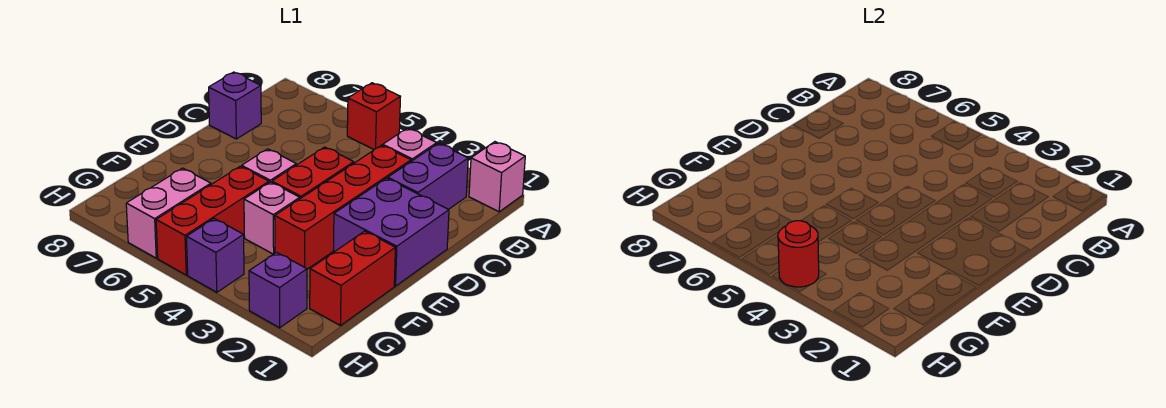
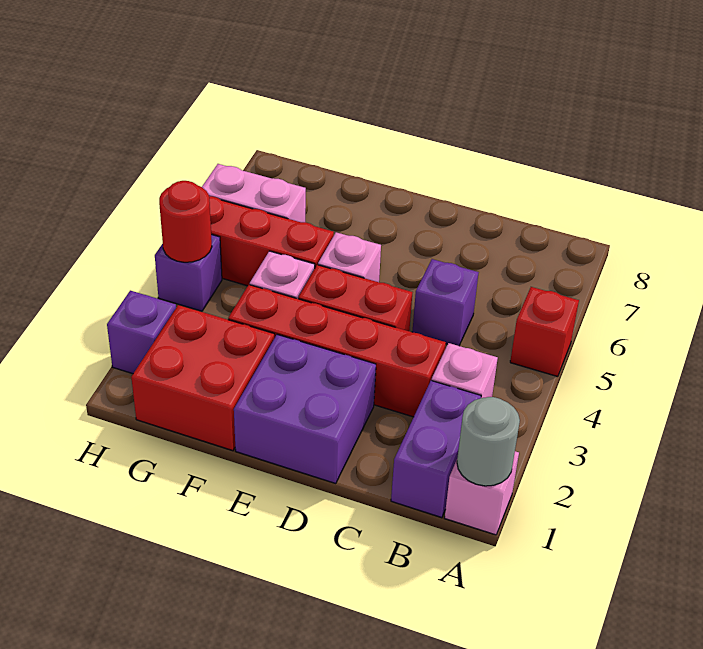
none -> grey round brick A1 level 2
purple brick B2:C2 level 1 -> purple brick B1:B2 level 1
purple brick C8 level 1 -> purple brick C5 level 1
red brick F1:G1 level 1 -> red brick F1:G2 level 1

